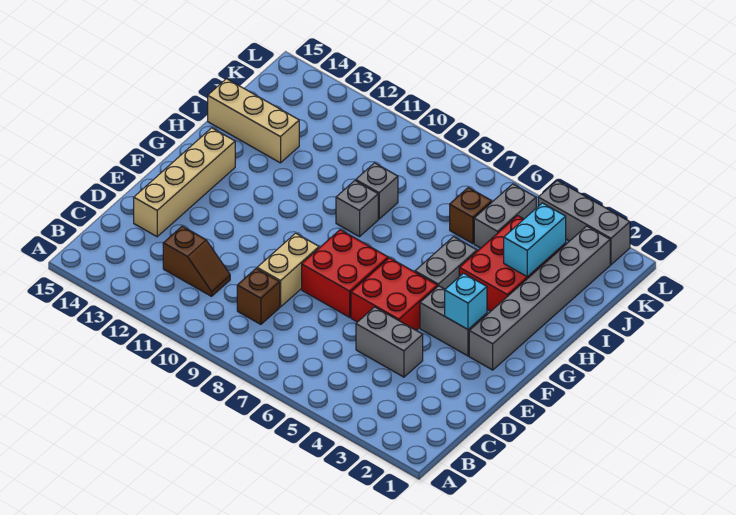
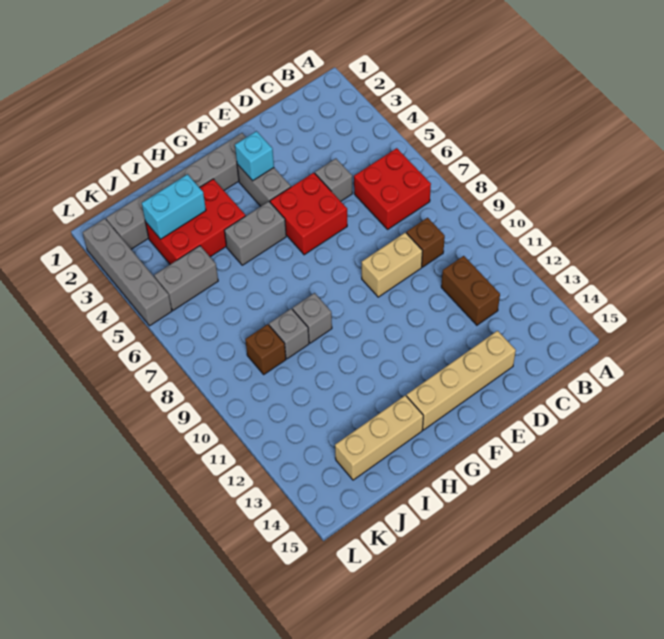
brown slope C11:C12 level 1 top 12 -> brown brick C11:C12 level 1
grey brick D4:D5 level 1 -> grey brick D5 level 1
red brick E7:F8 level 1 -> red brick B6:C7 level 1
tan brick I13:I15 level 1 -> tan brick H14:J14 level 1
brown brick J6 level 1 -> brown brick J9 level 1
grey brick L2:L4 level 1 -> grey brick L2:L5 level 1

